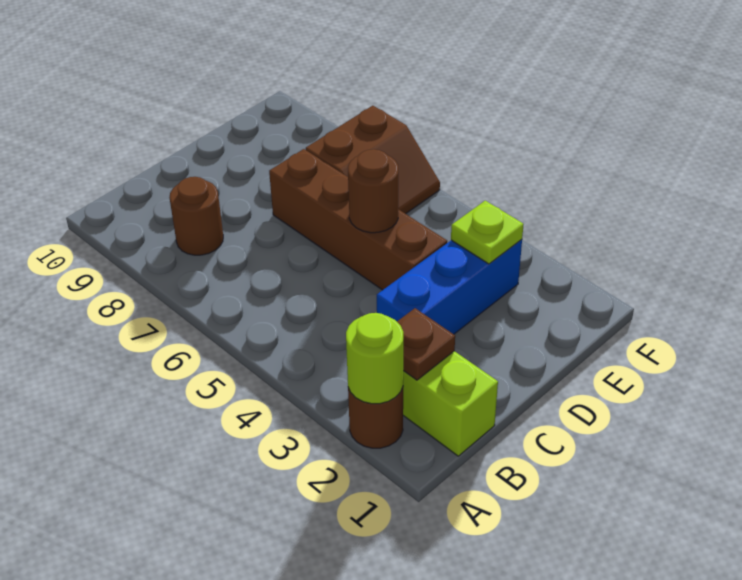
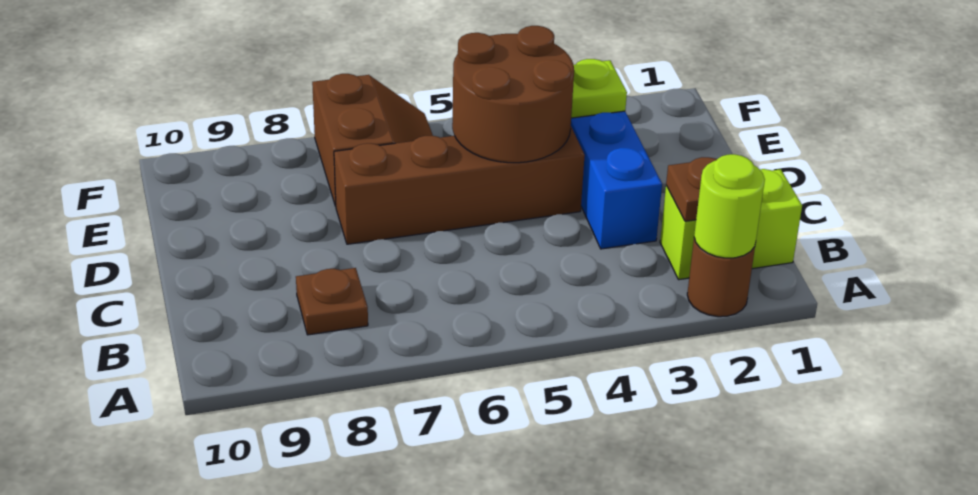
brown round brick B8 level 1 -> brown plate B8 level 1
brown round brick D5 level 2 -> brown round brick D4:E5 level 2

